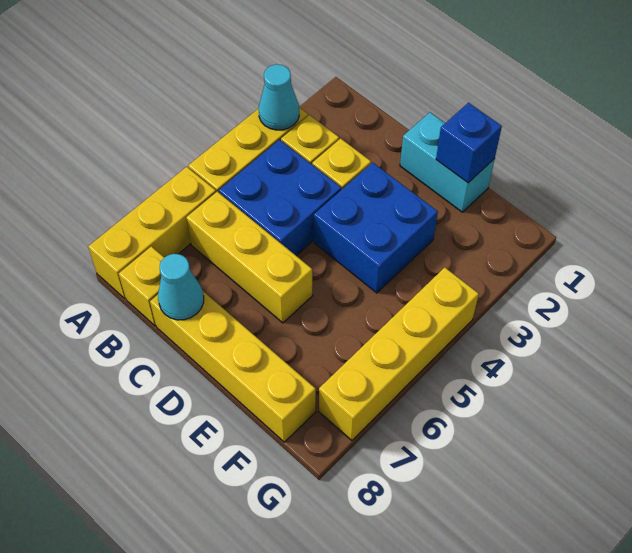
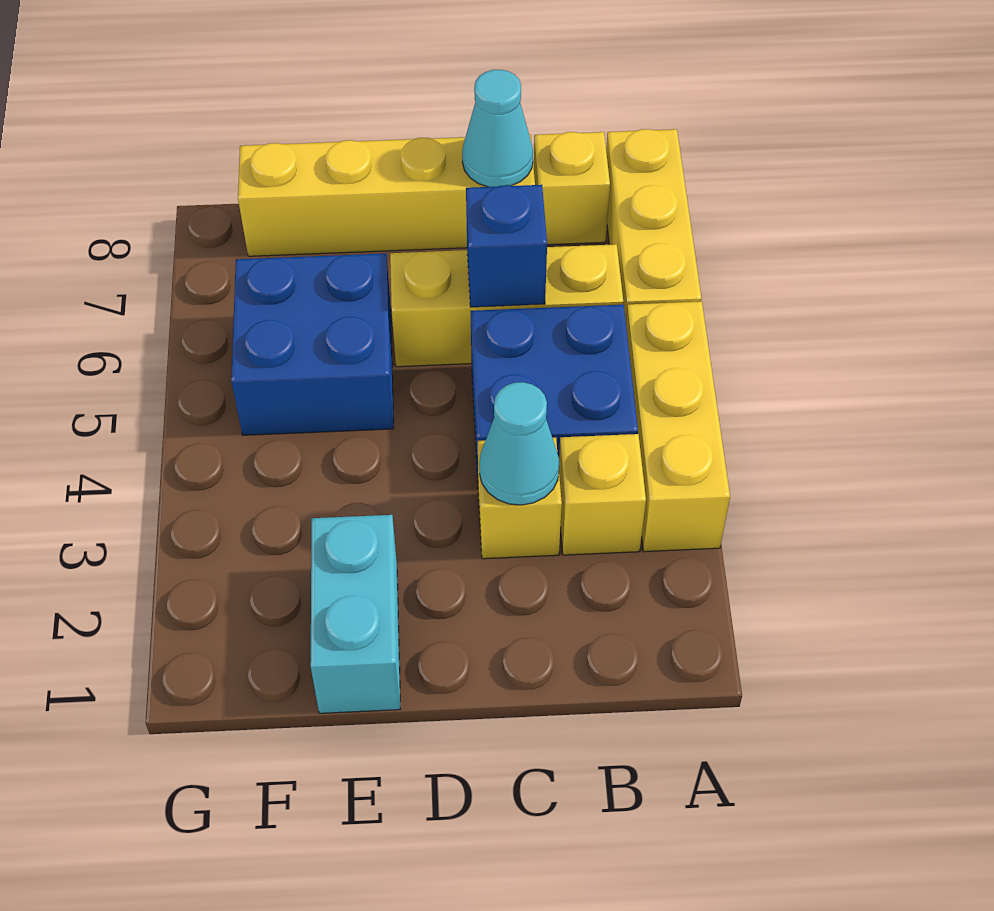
cyan cone A3 level 2 -> cyan cone C3 level 2
cyan brick D1:E1 level 1 -> cyan brick E1:E2 level 1
blue brick D3:E4 level 1 -> blue brick E5:F6 level 1
blue brick E1 level 2 -> blue brick C6 level 2
yellow brick G4:G7 level 1 -> none

